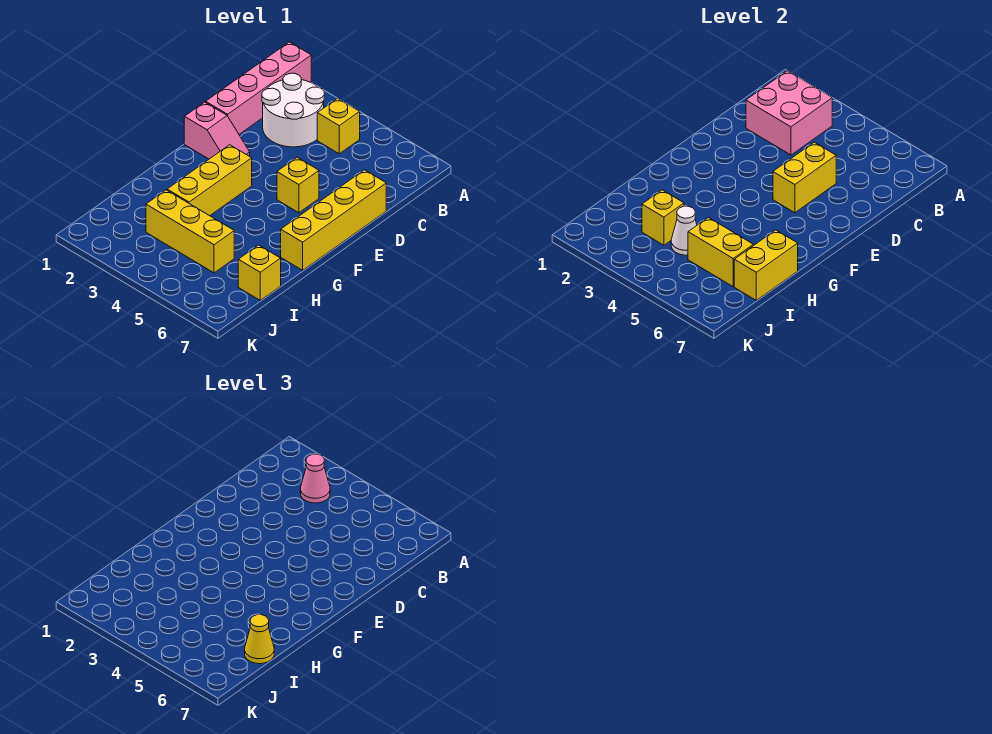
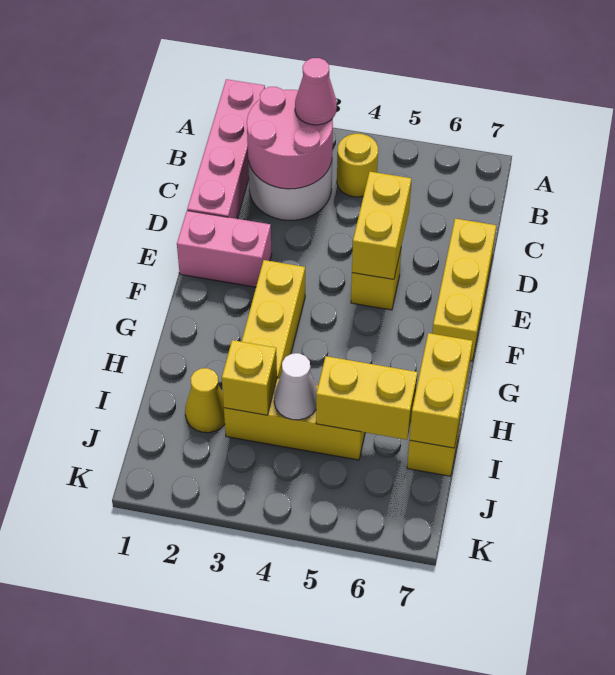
pink brick B2:C3 level 2 -> pink round brick B2:C3 level 2
yellow brick B4 level 1 -> yellow round brick B4 level 1
yellow brick D7:G7 level 1 -> yellow brick D7:F7 level 1
pink slope E1:E2 level 1 top 1 -> pink brick E1:E2 level 1
yellow cone I7 level 3 -> yellow cone I2 level 1

